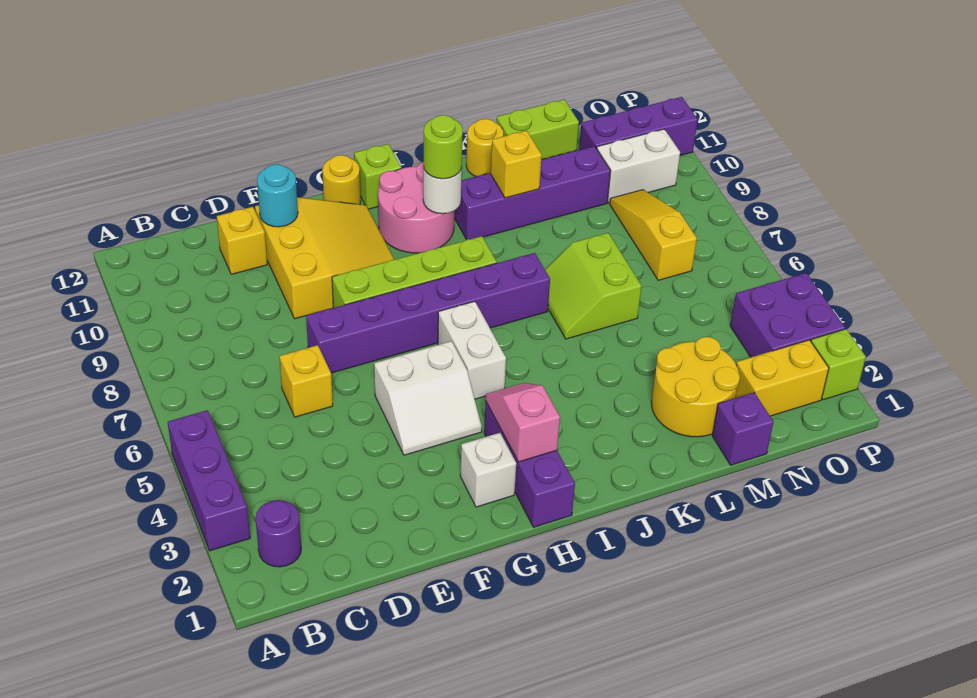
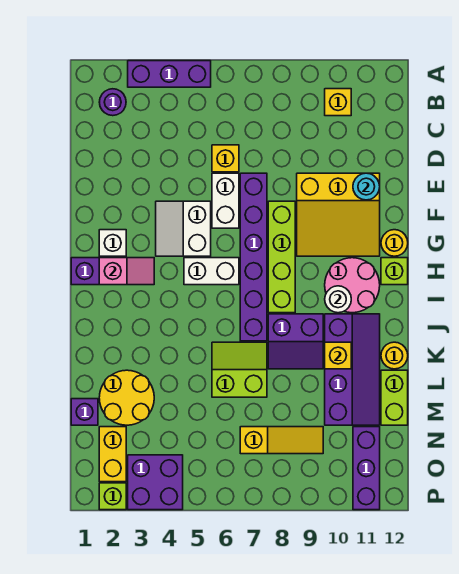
yellow brick D11 level 1 -> yellow brick B10 level 1
lime round brick I10 level 3 -> none
none -> purple slope J8:K9 level 1 top J
white brick N10:O10 level 1 -> white brick E6:F6 level 1

